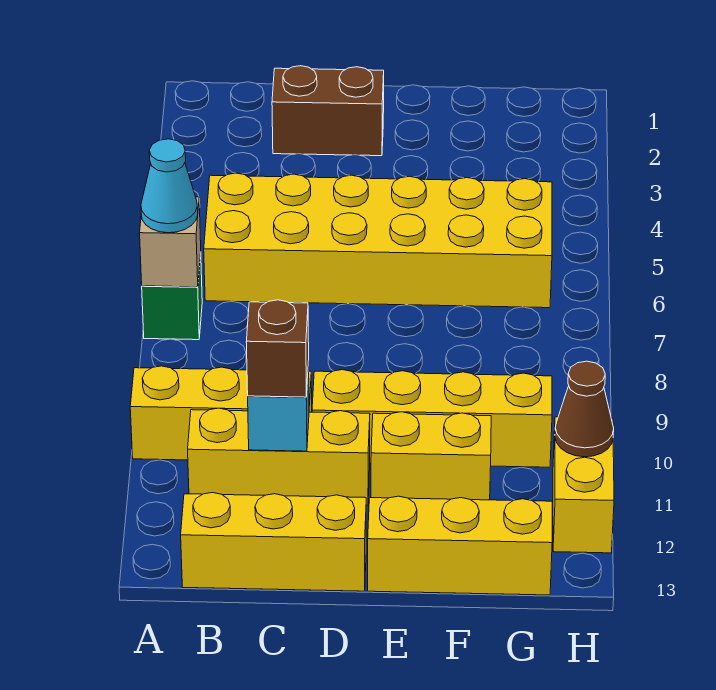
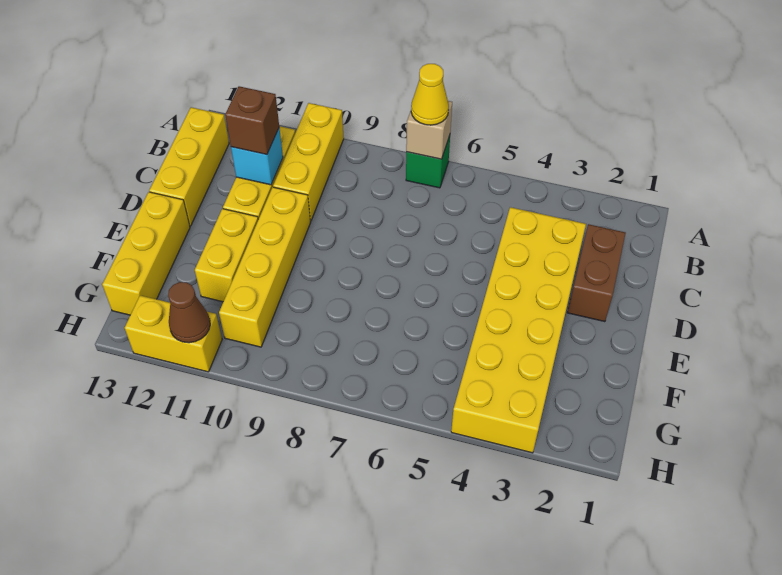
cyan cone A7 level 3 -> yellow cone A7 level 3
yellow brick B5:G6 level 1 -> yellow brick C3:H4 level 1

